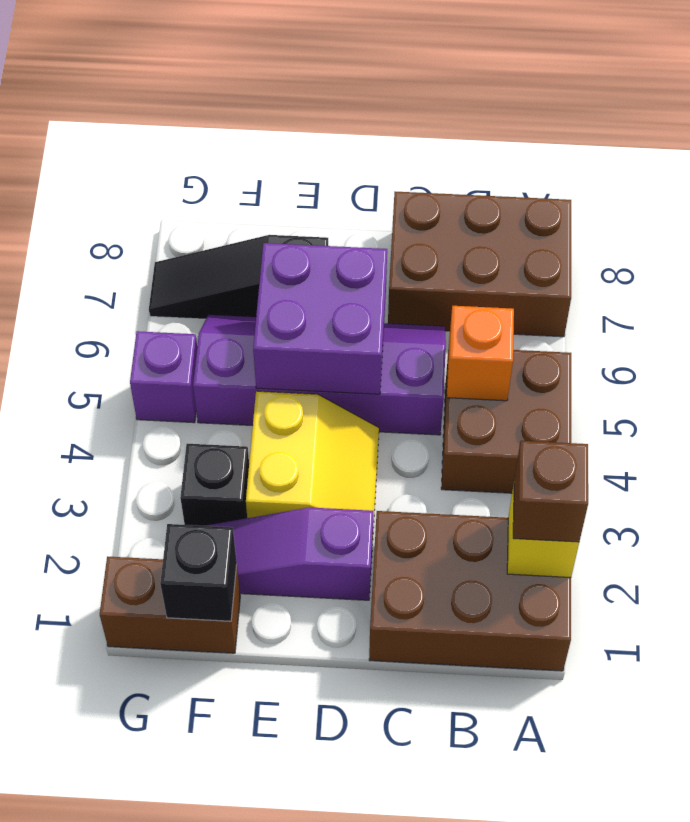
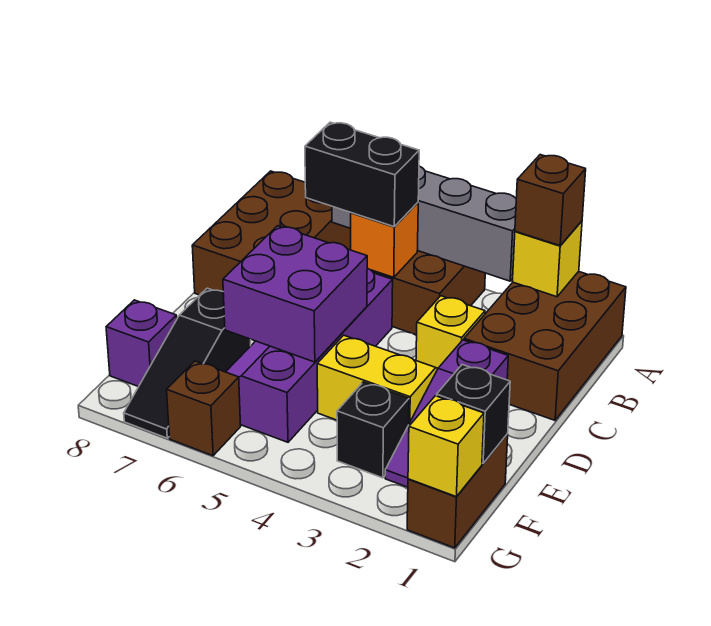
none -> grey brick A3:A6 level 2
none -> black brick B5:B6 level 3
none -> yellow brick C3 level 1
none -> yellow brick G1 level 2
purple brick G5 level 1 -> purple brick F8 level 1
none -> brown brick G6 level 1

